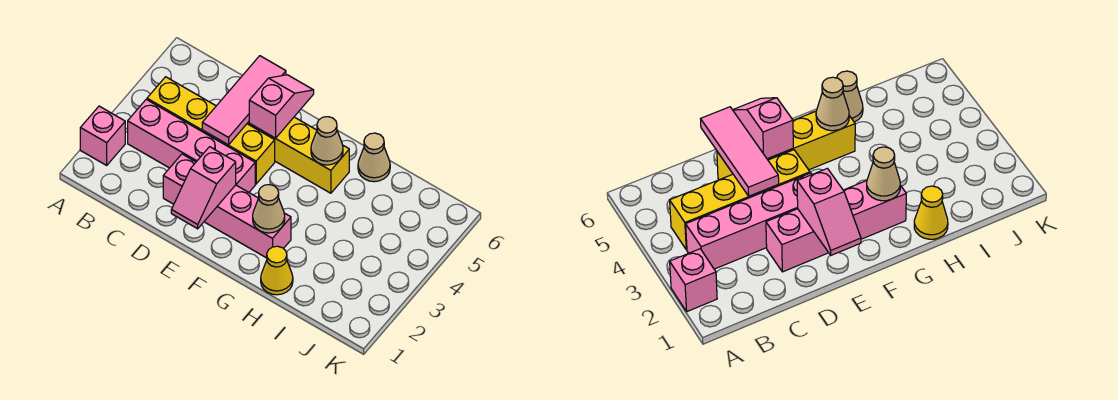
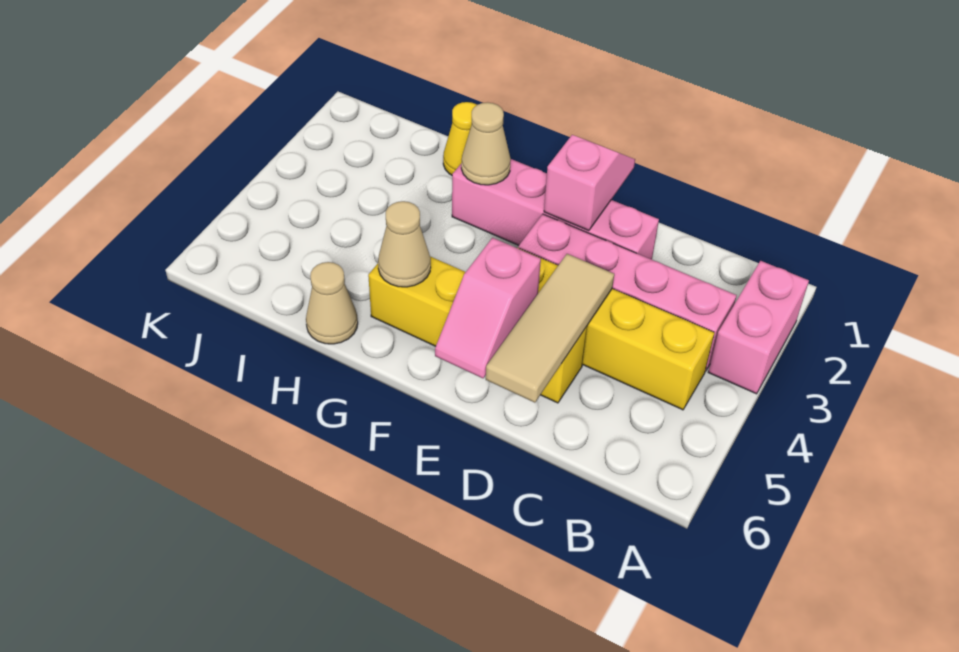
pink brick A2 level 1 -> pink brick A2:A3 level 1
pink tile D4:D6 level 2 -> tan tile D4:D6 level 2

